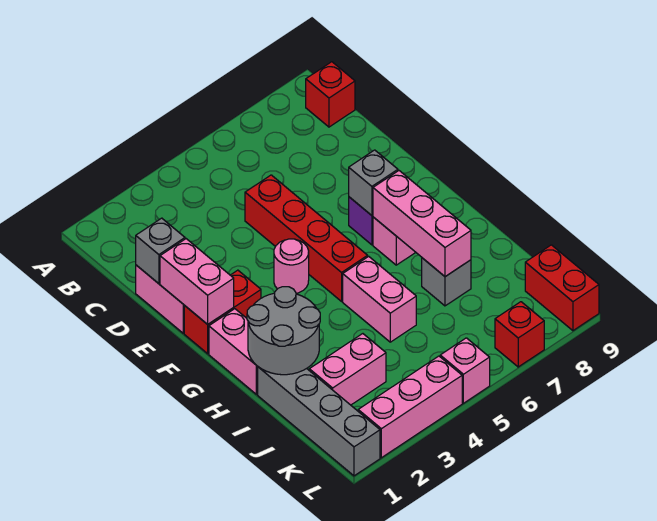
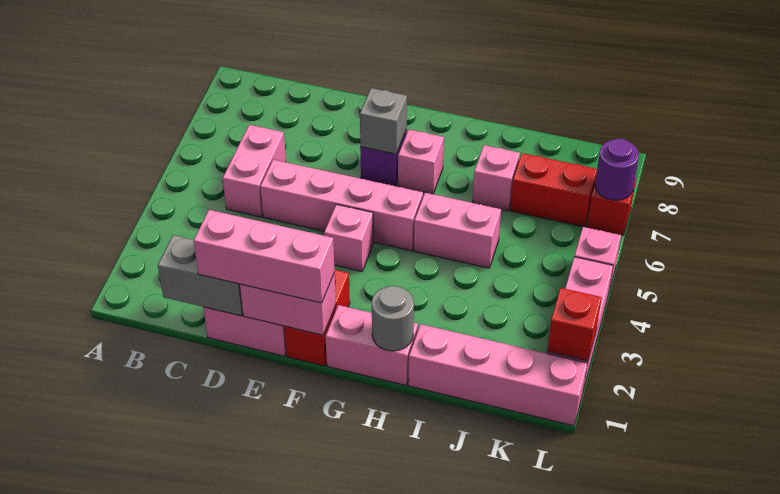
red brick B9 level 1 -> red brick L2 level 2
grey brick D1 level 2 -> grey brick C1:D1 level 2
red brick D5:G5 level 1 -> pink brick D5:G5 level 1
pink round brick F4 level 1 -> pink brick F4 level 1
pink brick G7:I7 level 2 -> pink brick D1:F1 level 3
grey round brick H1:I2 level 2 -> grey round brick H1 level 2
grey brick I1:L1 level 1 -> pink brick I1:L1 level 1
grey brick I7 level 1 -> pink brick I7 level 1
pink brick J2:J3 level 1 -> pink brick C5:C6 level 1
red brick K9:L9 level 1 -> red brick J7:K7 level 1
none -> purple round brick L7 level 2

